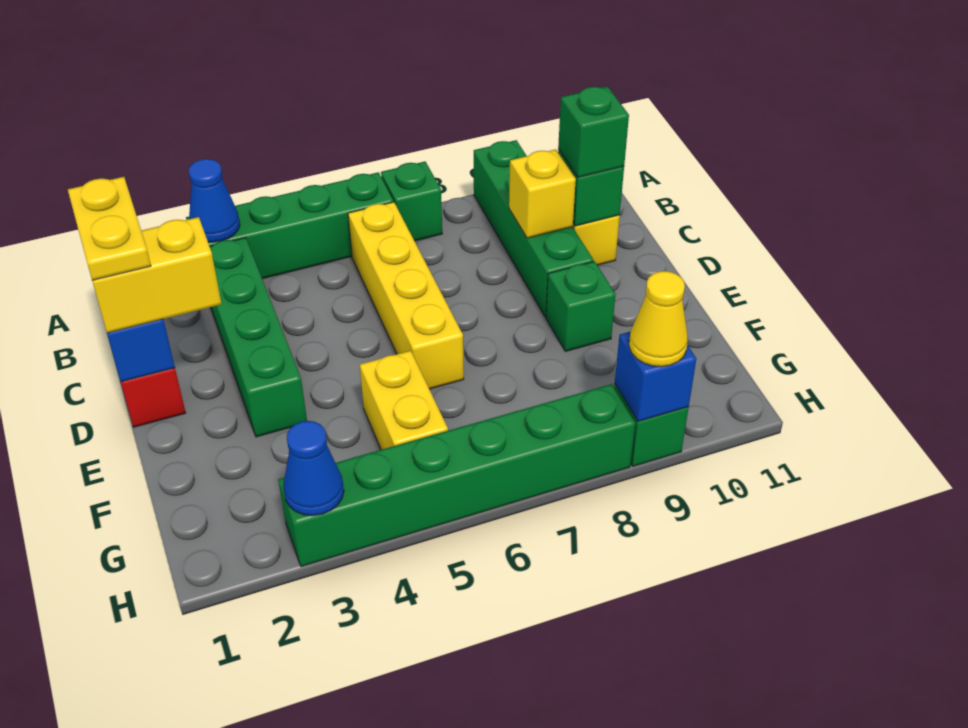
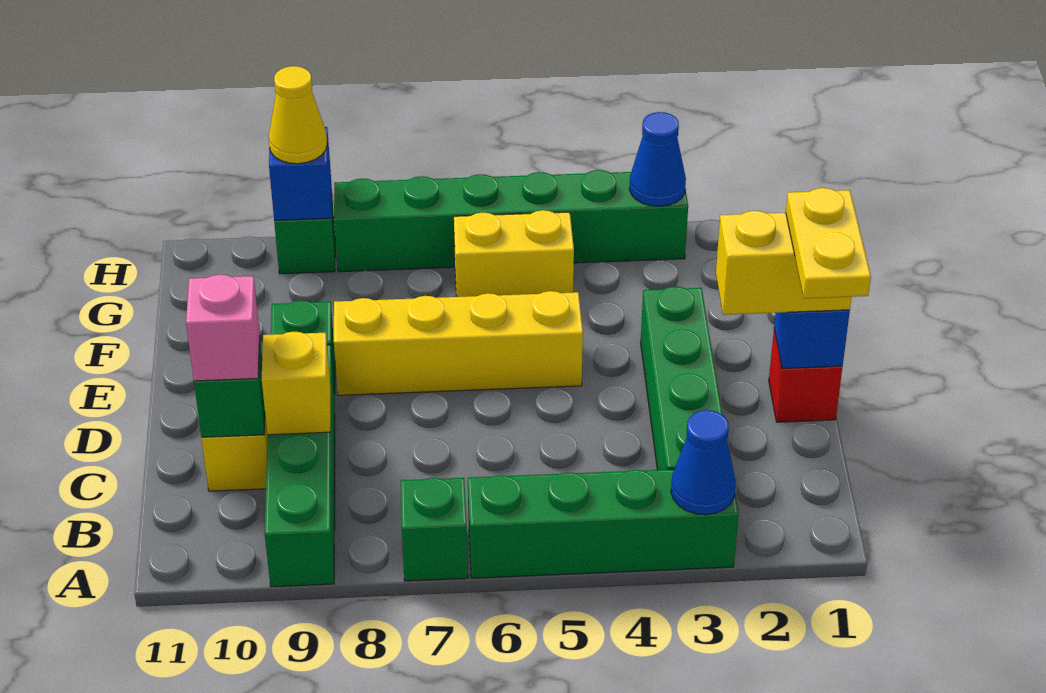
yellow brick B6:E6 level 1 -> yellow brick E5:E8 level 1
green brick C10 level 3 -> pink brick C10 level 3
yellow brick F5:G5 level 1 -> yellow brick G5:G6 level 1

